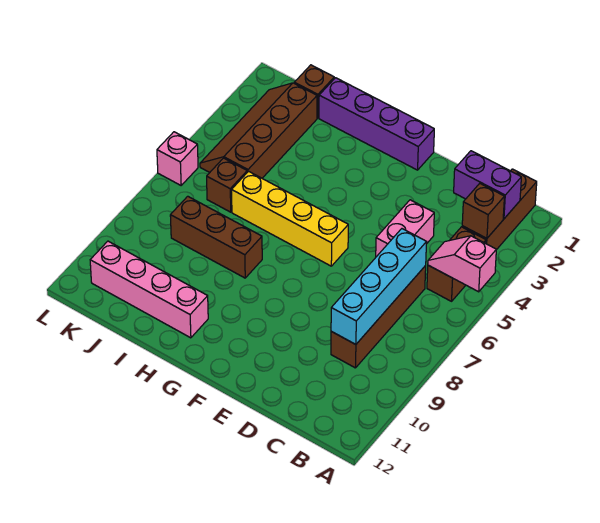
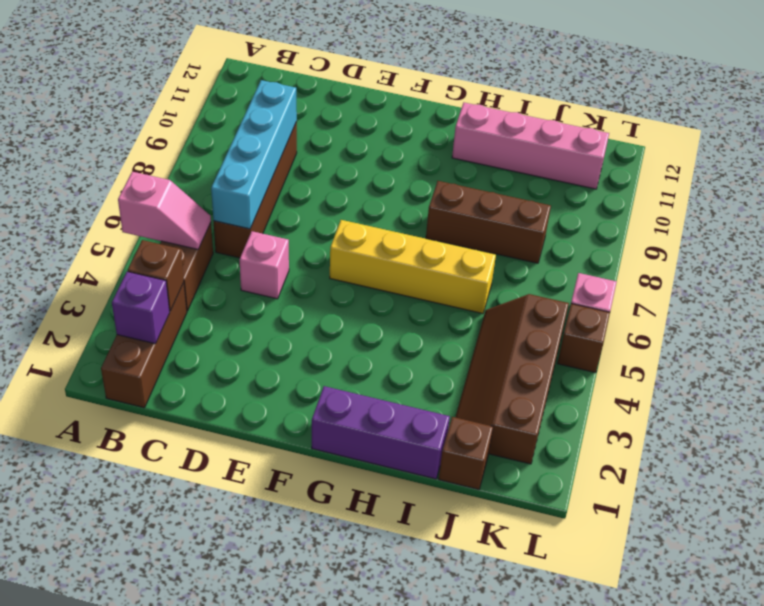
purple brick B2:C2 level 2 -> purple brick B2 level 2
pink brick D4:D5 level 1 -> pink brick D5 level 1
purple brick F1:I1 level 1 -> purple brick G1:I1 level 1
brown slope J2:K5 level 1 top J -> brown slope J2:K5 level 1 top K
brown brick J6 level 1 -> brown brick L5 level 1

